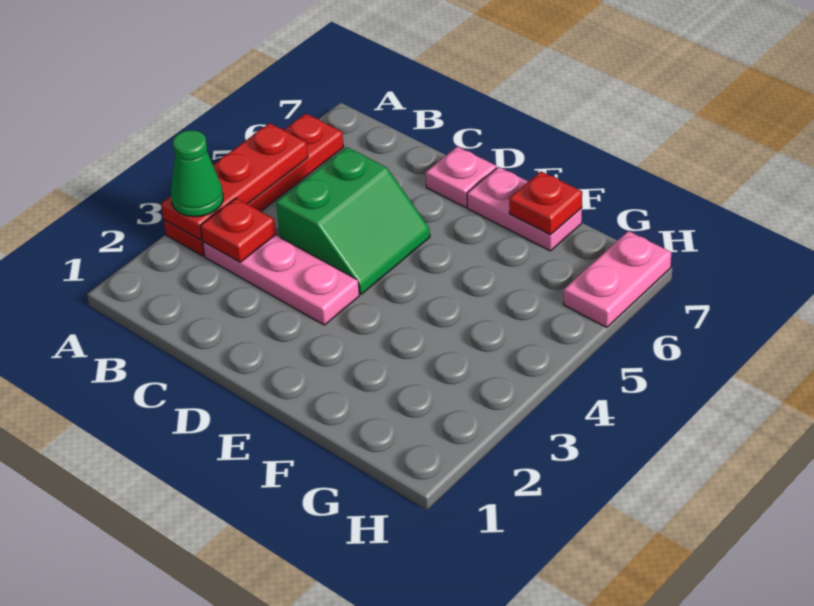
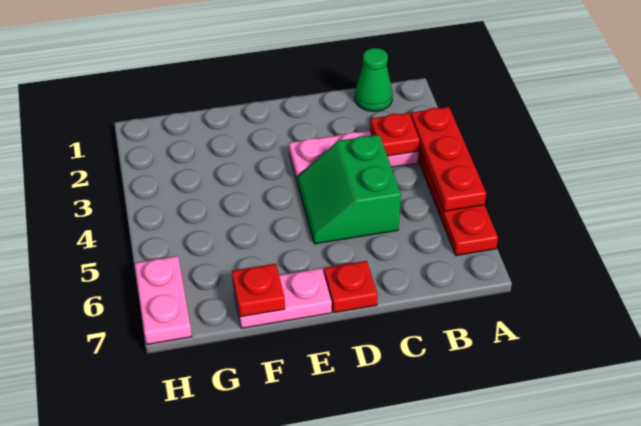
green cone A3 level 3 -> green cone B1 level 1
pink plate D7 level 1 -> red plate D7 level 1

